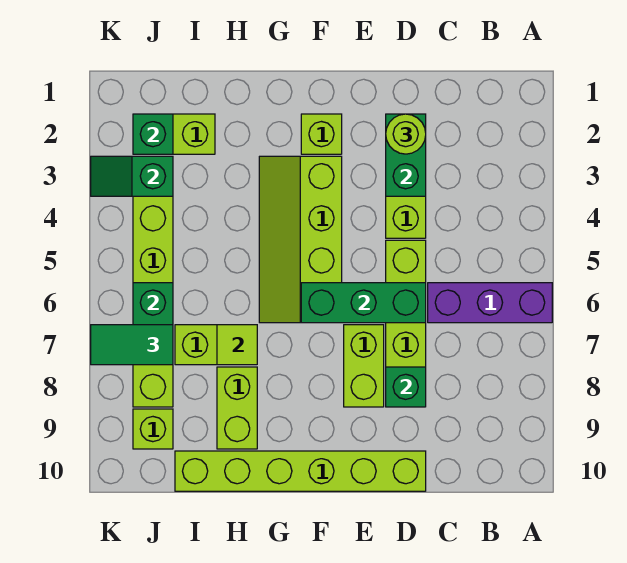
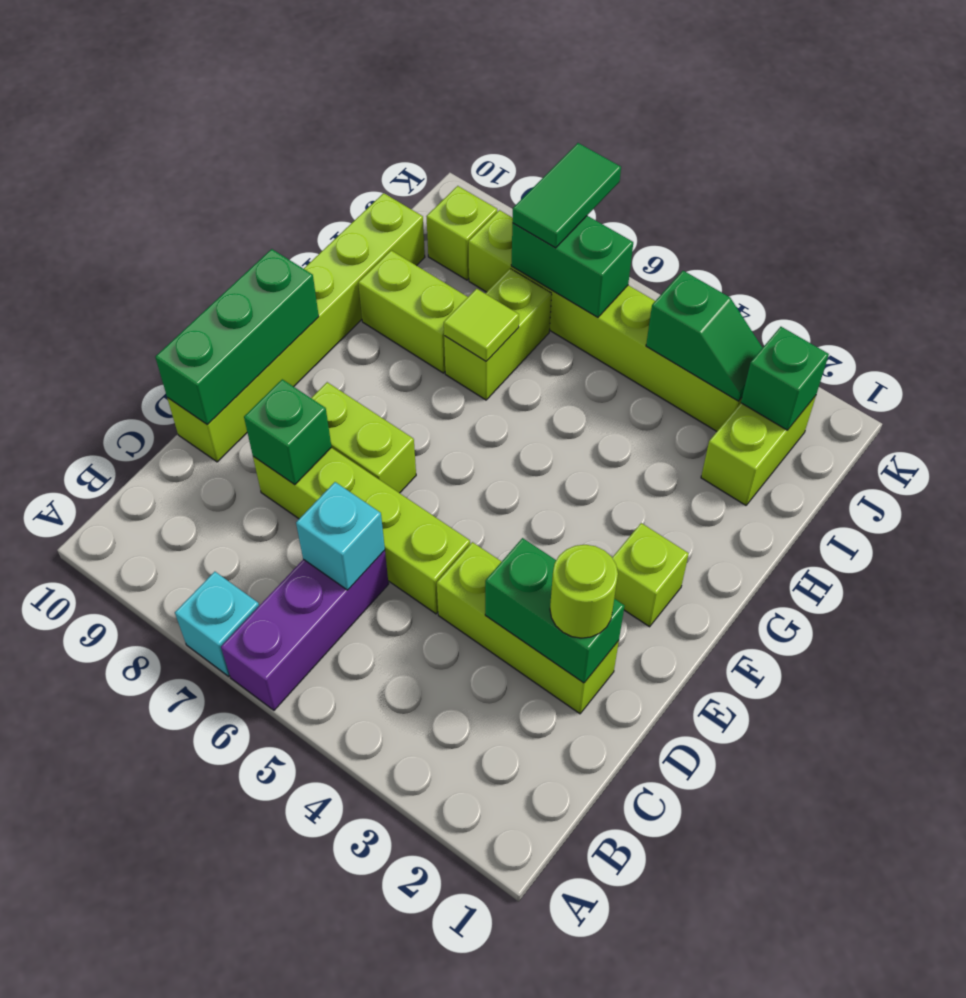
none -> cyan brick A7 level 1
none -> cyan brick C6 level 2
green brick D6:F6 level 2 -> green brick D10:F10 level 2
lime slope F3:G6 level 1 top F -> none
green slope J3:K3 level 2 top J -> green slope J3:J4 level 2 top 4

